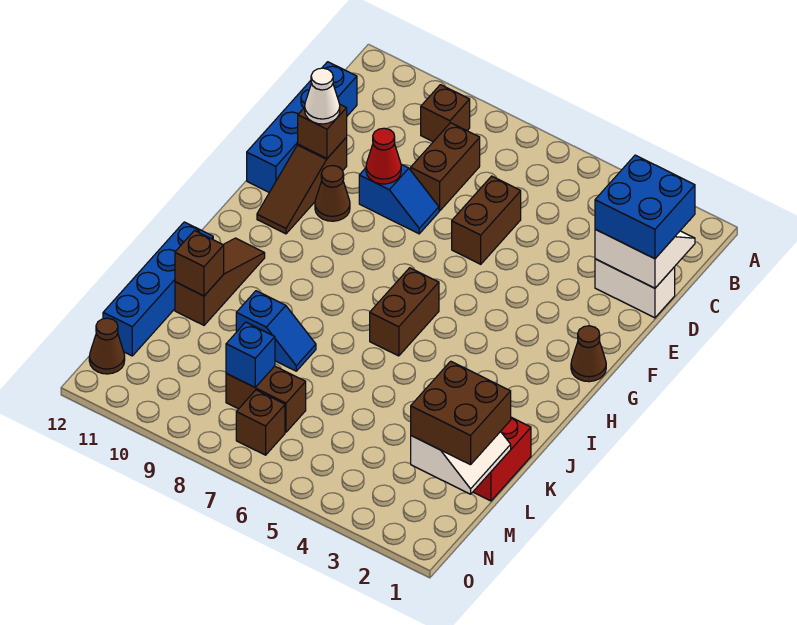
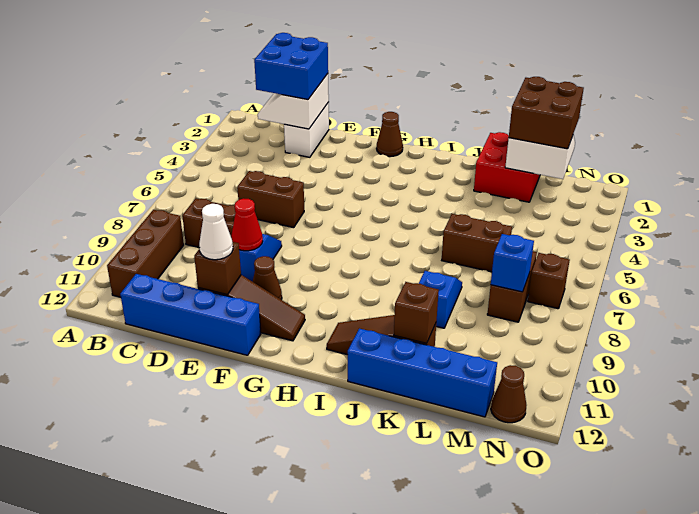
brown brick B9 level 1 -> brown brick B9:B11 level 1
brown brick H6:I6 level 1 -> brown brick K6:L6 level 1

